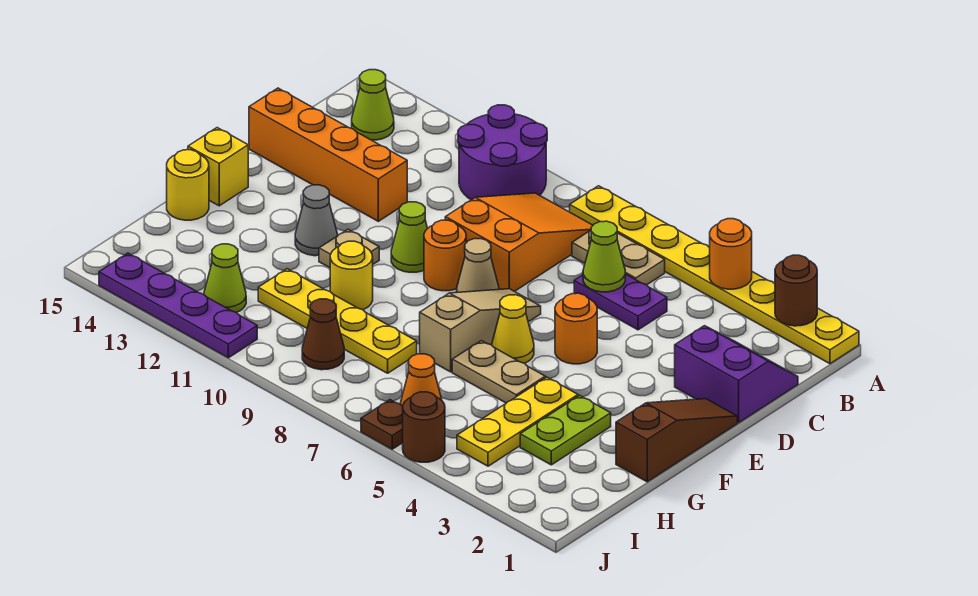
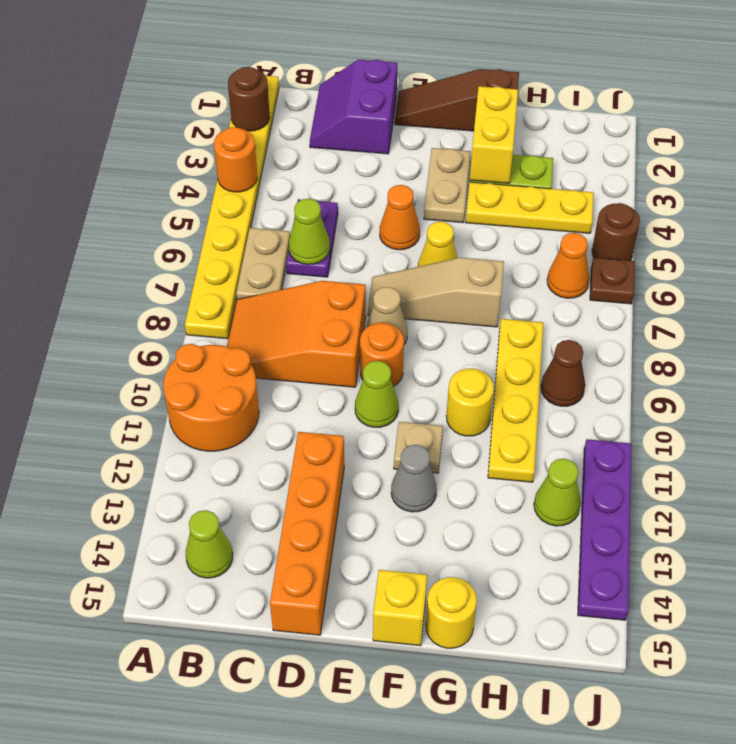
purple round brick A10:B11 level 1 -> orange round brick A10:B11 level 1
orange round brick E5 level 1 -> orange cone E5 level 1
none -> yellow brick G2:G3 level 2
tan plate G5:G6 level 1 -> tan plate F3:F4 level 1

